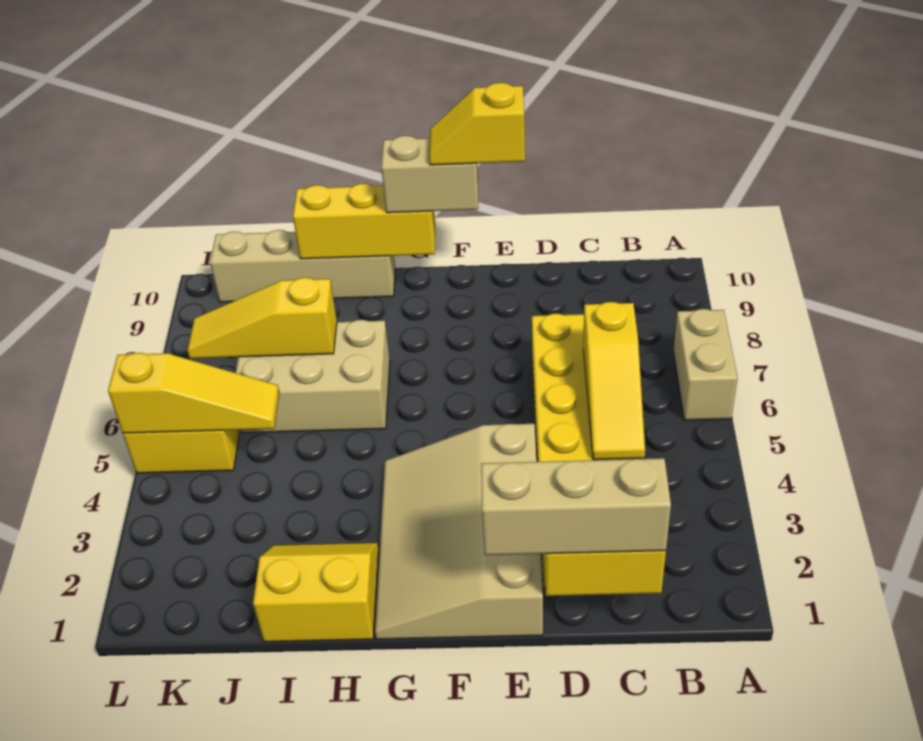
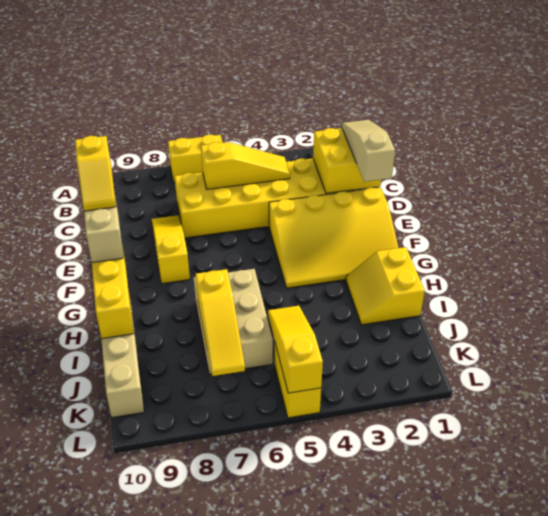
tan brick A6:A7 level 1 -> yellow brick A6:A7 level 1
tan brick C1:E1 level 3 -> tan slope C1:E1 level 3 top E
none -> yellow slope D8:F8 level 1 top F
tan slope E1:G4 level 1 top E -> yellow slope E1:G4 level 1 top E

